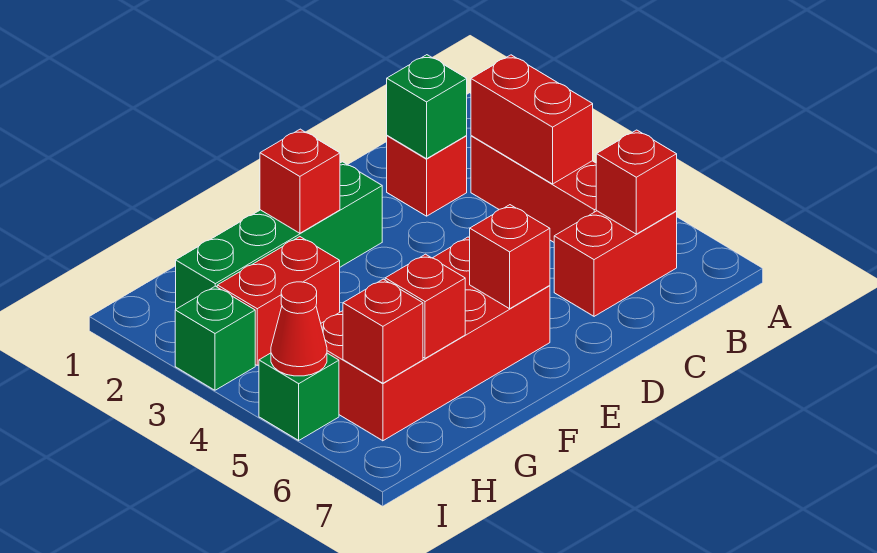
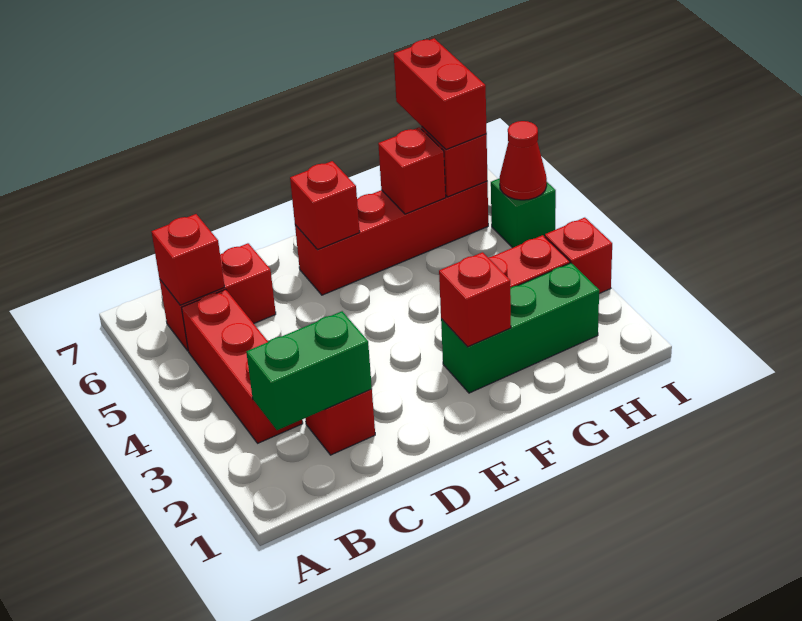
red brick B3:B4 level 2 -> red brick H6:H7 level 3
green brick C2 level 2 -> green brick B2:C2 level 2
green brick E2:H2 level 1 -> green brick F2:H2 level 1
red brick E5:H6 level 1 -> red brick E6:H6 level 1
green brick I3 level 1 -> red brick I3 level 1

